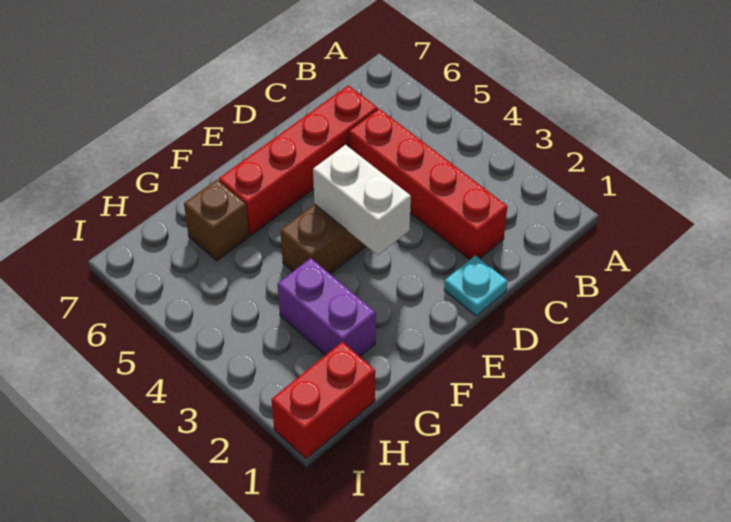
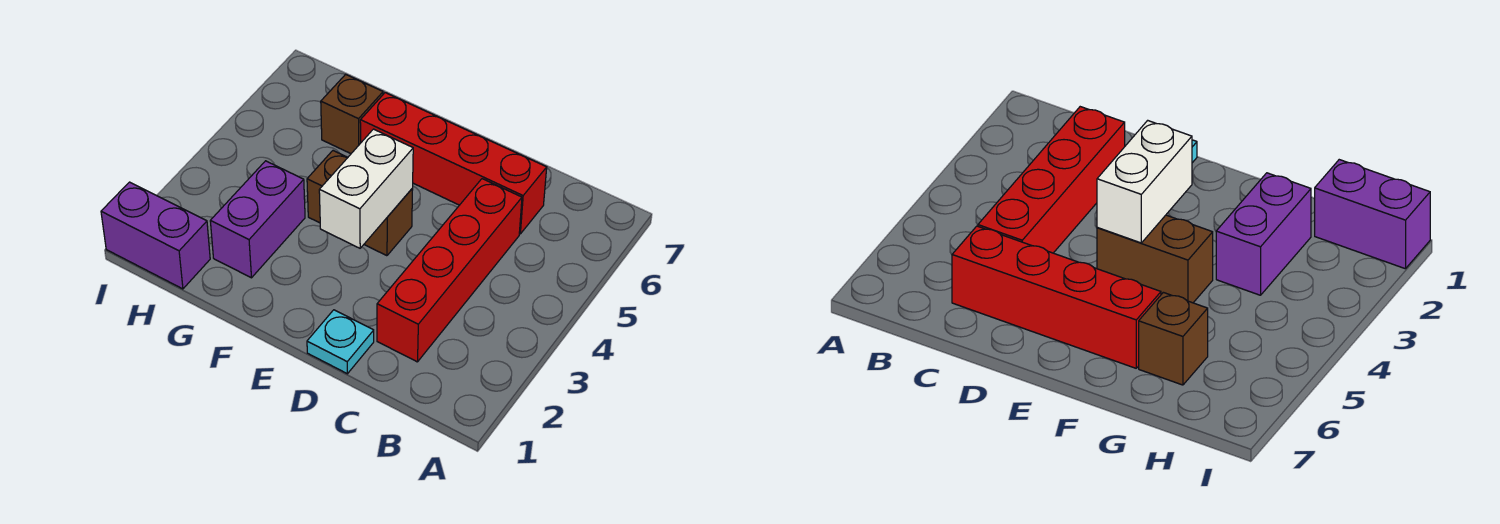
red brick H1:I1 level 1 -> purple brick H1:I1 level 1

